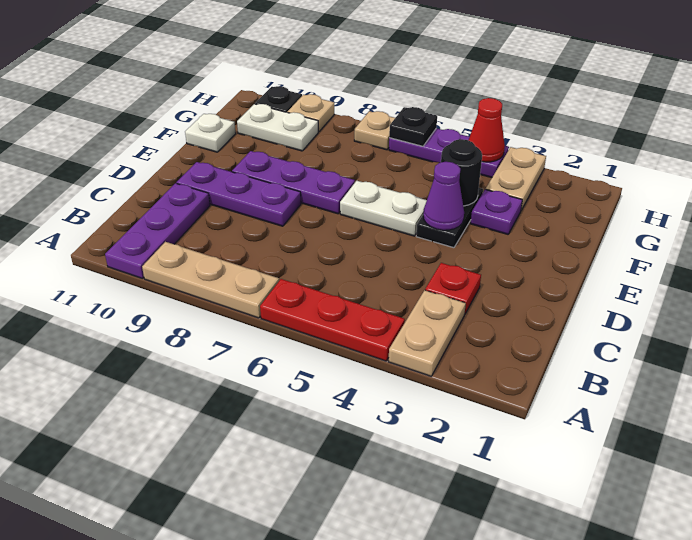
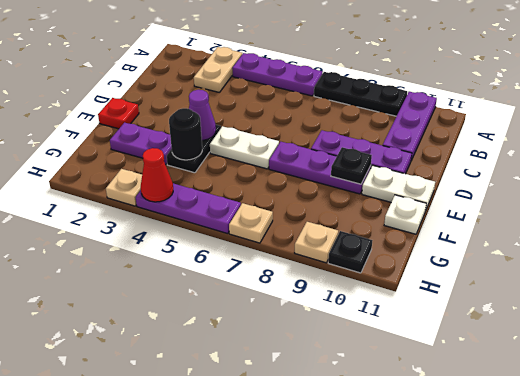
red plate A4:A6 level 1 -> purple plate A4:A6 level 1
tan plate A7:A9 level 1 -> black plate A7:A9 level 1
red plate C3 level 1 -> red plate E1 level 1
purple plate F3 level 1 -> purple plate F2:F3 level 1
tan plate G3:H3 level 1 -> tan plate H3 level 1
white plate G9:G10 level 1 -> white plate E10:E11 level 1
black plate H6 level 2 -> black plate E9 level 2

